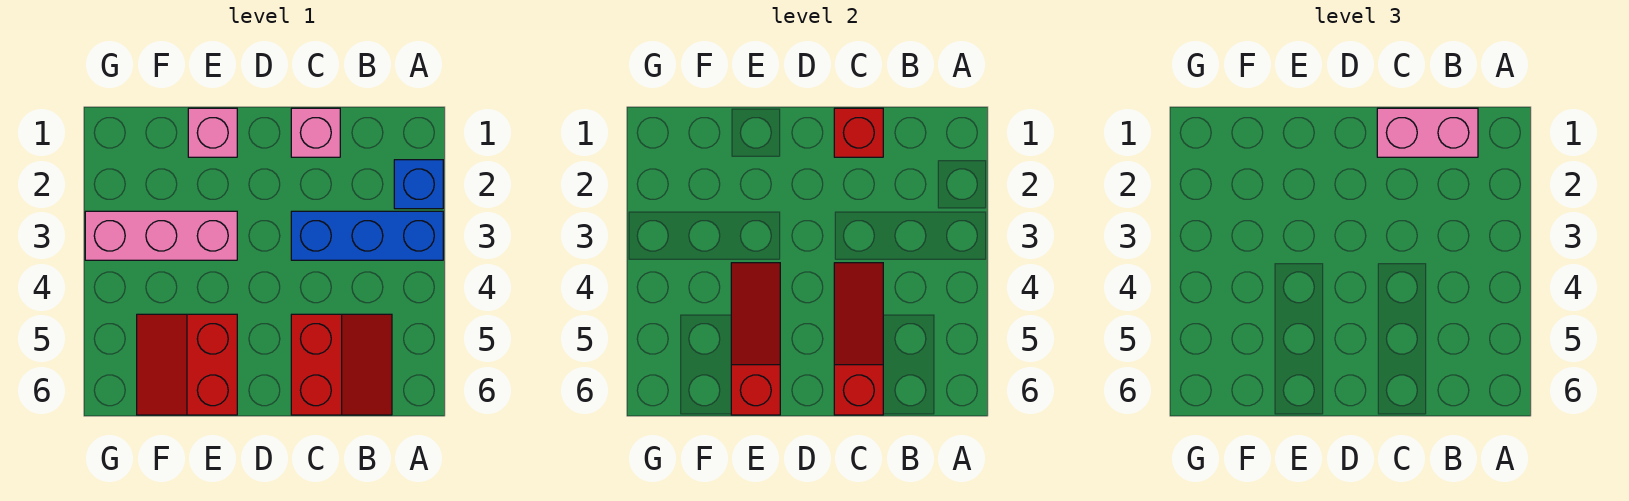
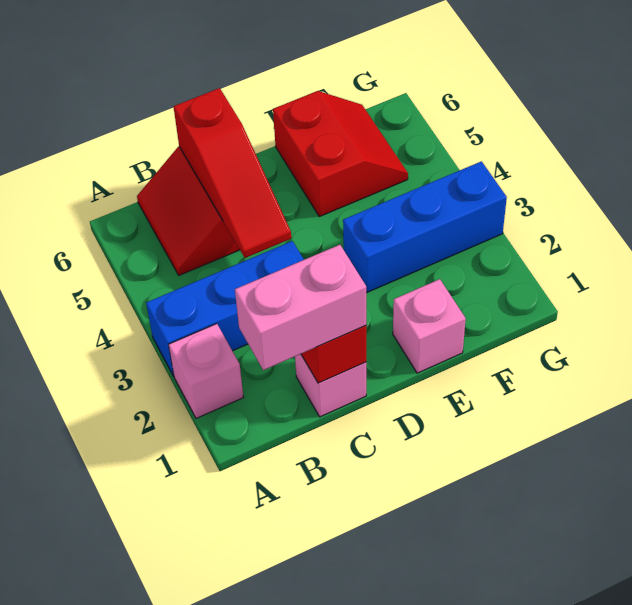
blue brick A2 level 1 -> pink brick A2 level 1
pink brick E3:G3 level 1 -> blue brick E3:G3 level 1
red slope E4:E6 level 2 top 6 -> none

